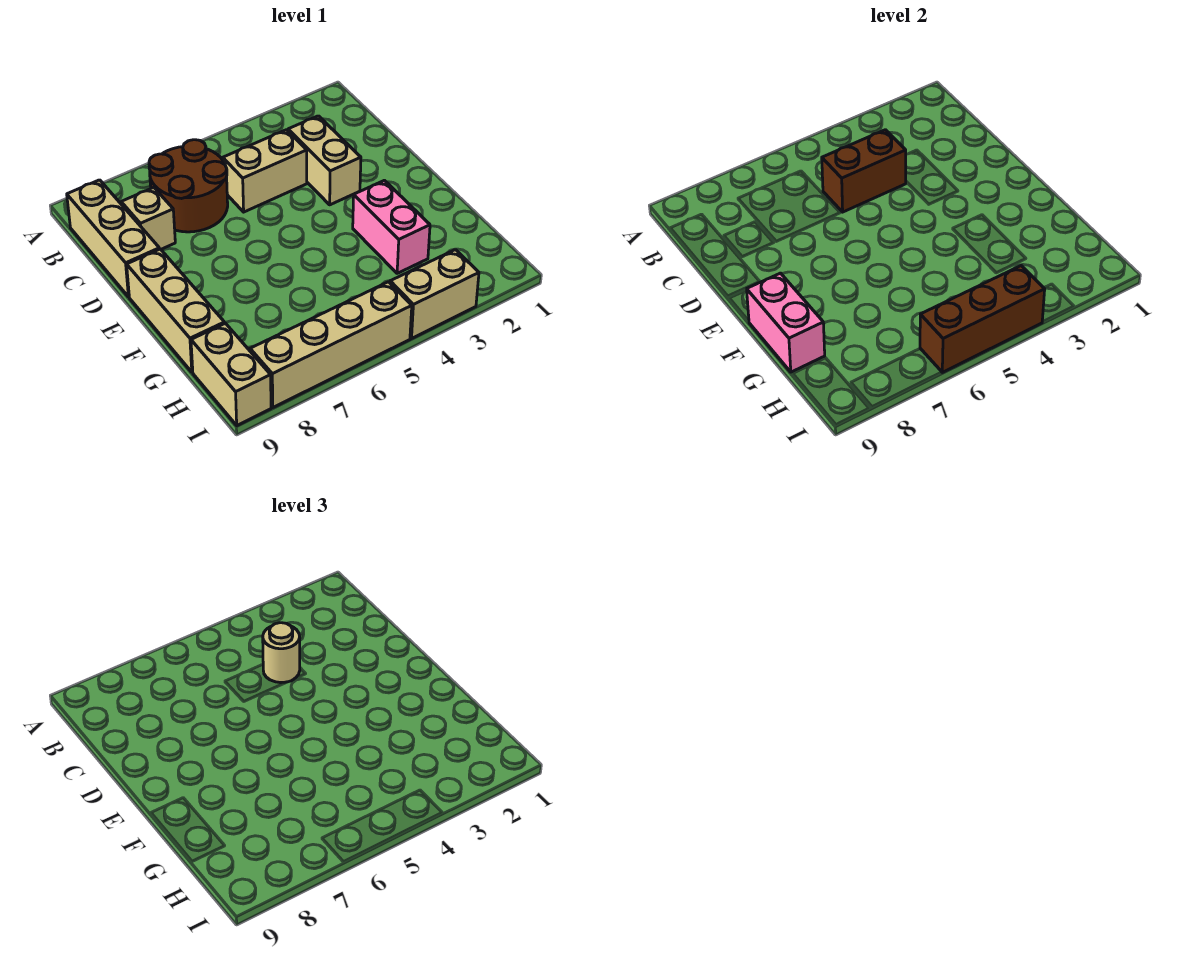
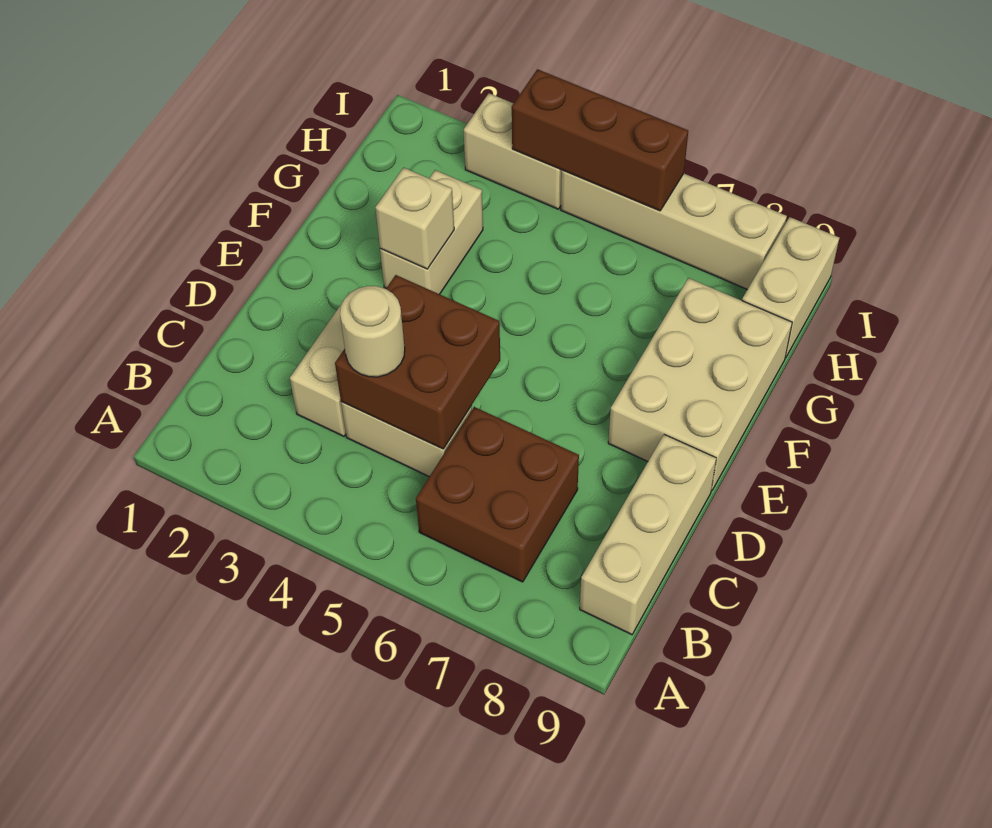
brown round brick B6:C7 level 1 -> brown brick B6:C7 level 1
brown brick C4:C5 level 2 -> brown brick C4:D5 level 2
tan brick C8 level 1 -> tan brick F3 level 2
tan brick E9:G9 level 1 -> tan brick E8:G9 level 1
pink brick F3:G3 level 1 -> tan brick F3:G3 level 1
pink brick F9:G9 level 2 -> none

